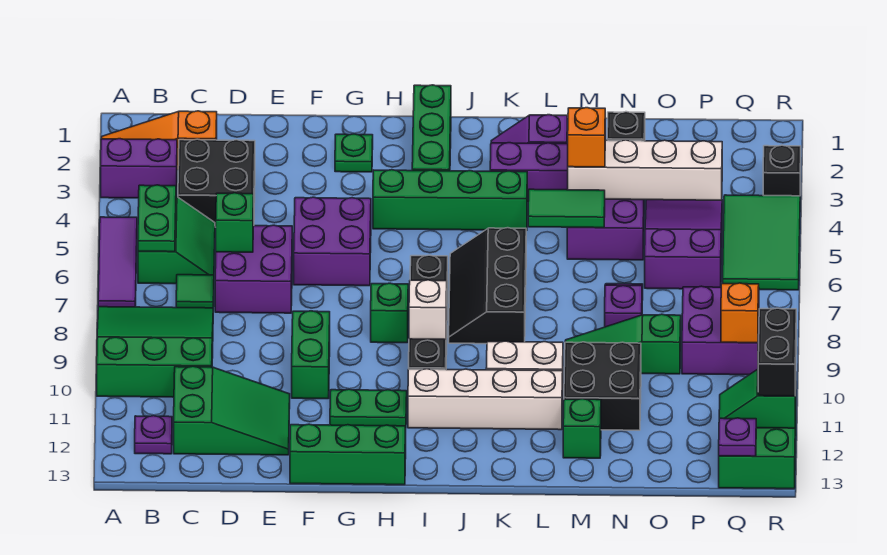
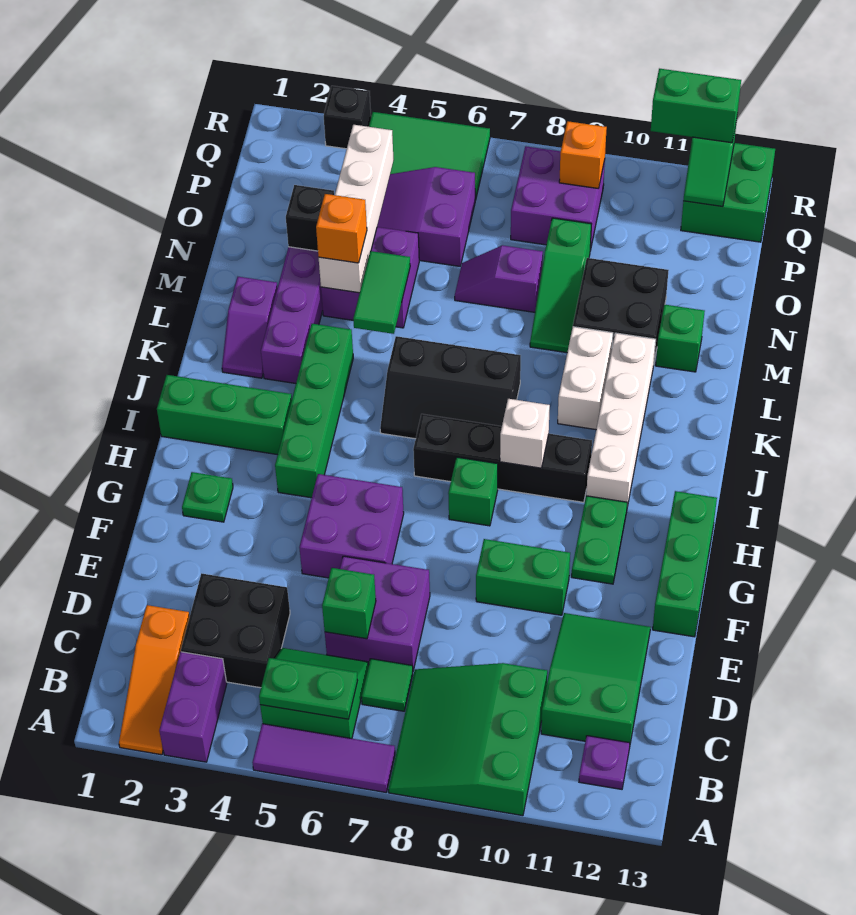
purple plate Q13 level 2 -> none
black brick R11:R12 level 3 -> green brick R11:R12 level 3

